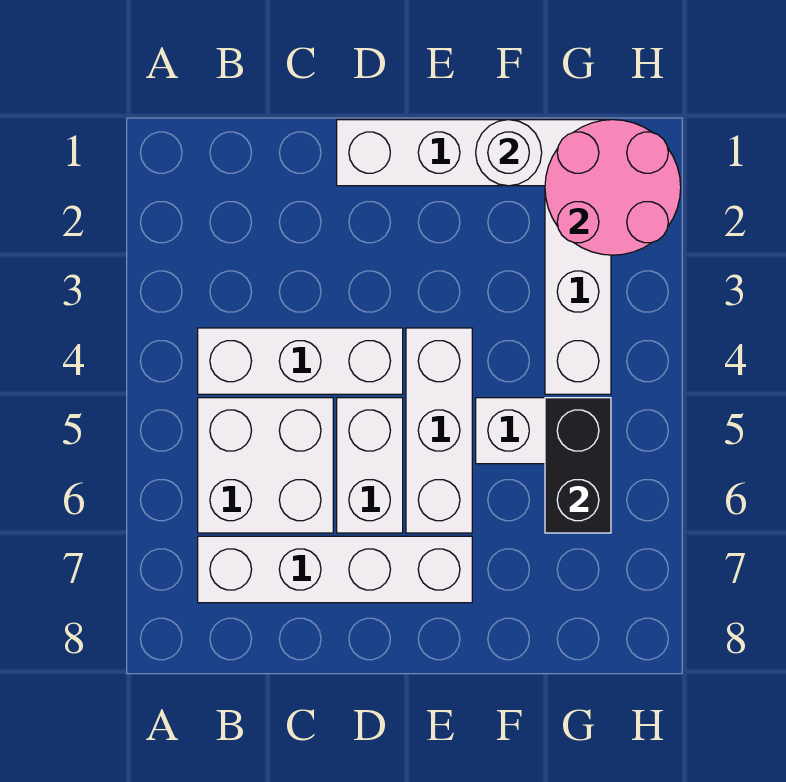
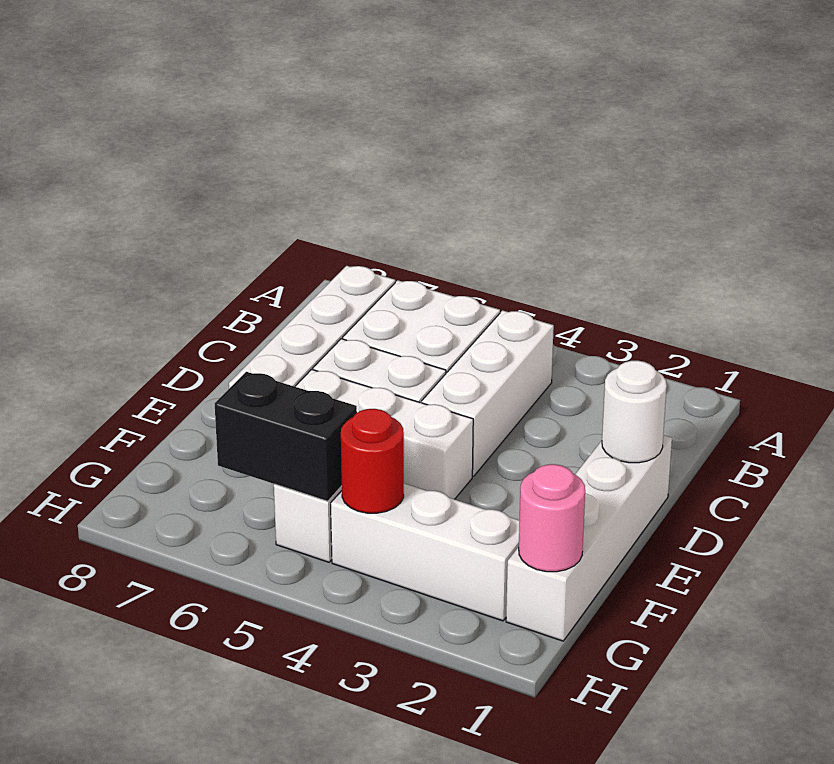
white round brick F1 level 2 -> white round brick D1 level 2
pink round brick G1:H2 level 2 -> pink round brick G1 level 2
none -> red round brick G4 level 2

